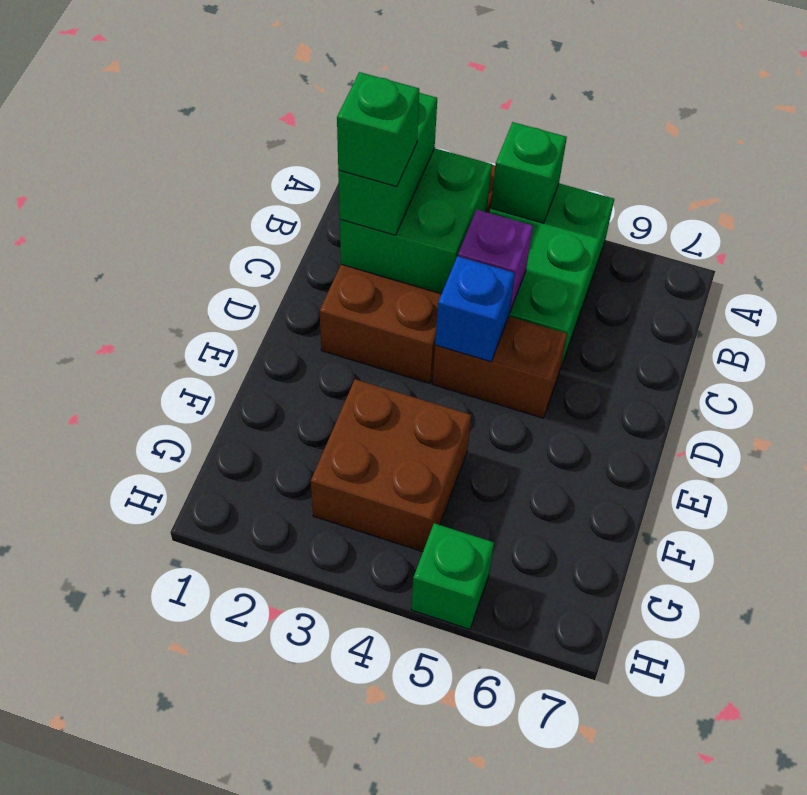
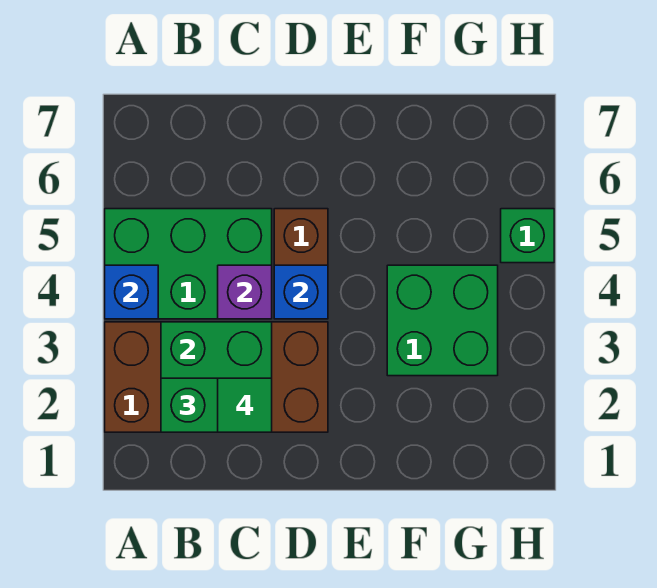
green brick A4 level 2 -> blue brick A4 level 2
green brick C2 level 4 -> green tile C2 level 4
brown brick F3:G4 level 1 -> green brick F3:G4 level 1

